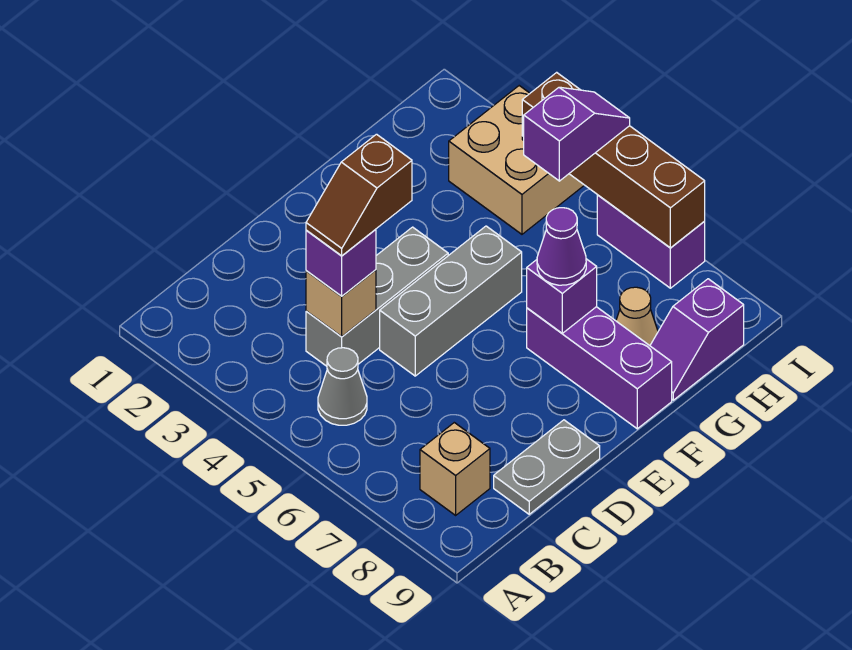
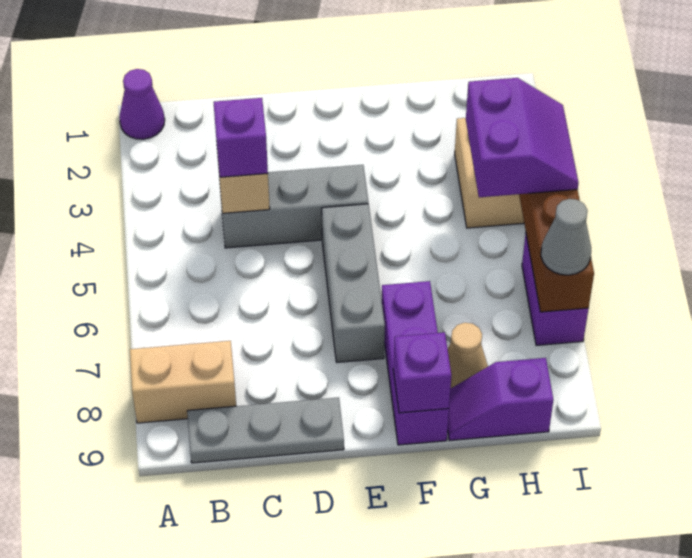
grey cone B5 level 1 -> grey cone I7 level 3
tan brick B8 level 1 -> tan brick A8:B8 level 1
brown slope C4:D4 level 4 top D -> none
grey plate C9:D9 level 1 -> grey plate B9:D9 level 1
grey brick D5:F5 level 1 -> grey brick E5:E7 level 1
purple brick F7 level 2 -> purple brick F9 level 2
purple cone F7 level 3 -> purple cone A1 level 1
purple slope H5:I5 level 3 top H -> purple slope H4:I5 level 3 top H

